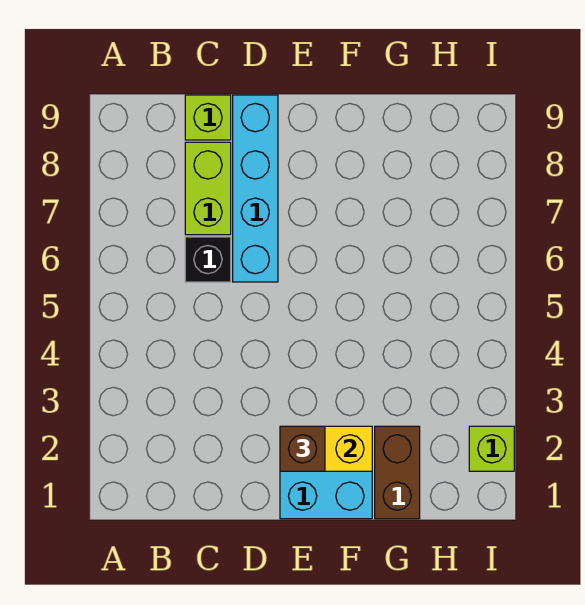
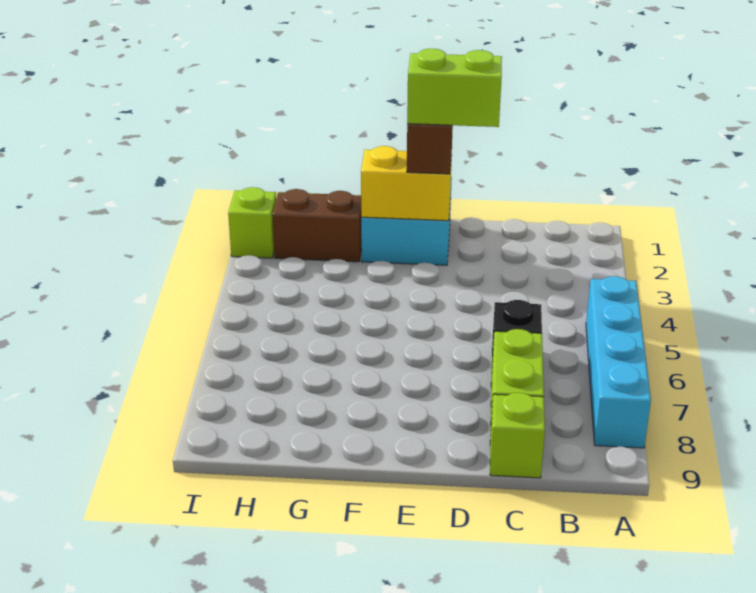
none -> lime brick D2:E2 level 4
cyan brick D6:D9 level 1 -> cyan brick A5:A8 level 1
brown brick G1:G2 level 1 -> brown brick G2:H2 level 1

